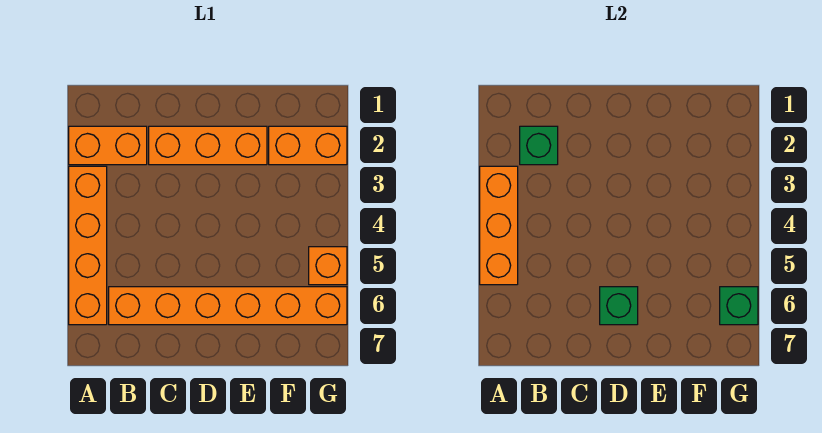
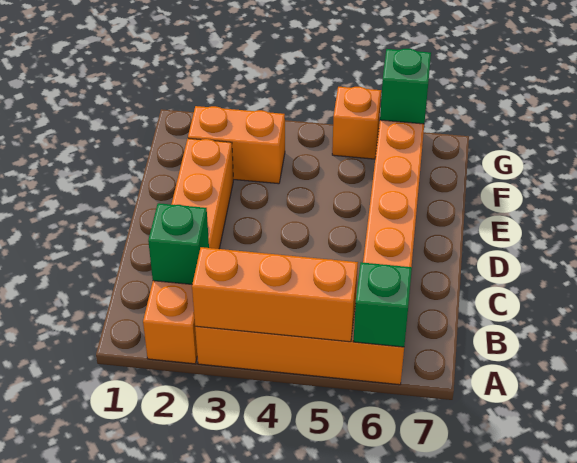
green brick D6 level 2 -> green brick A6 level 2
orange brick F2:G2 level 1 -> orange brick F2:F3 level 1

